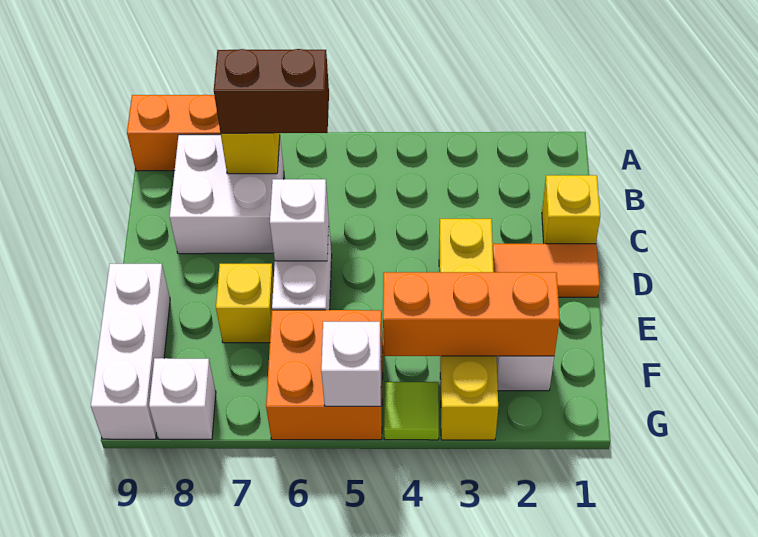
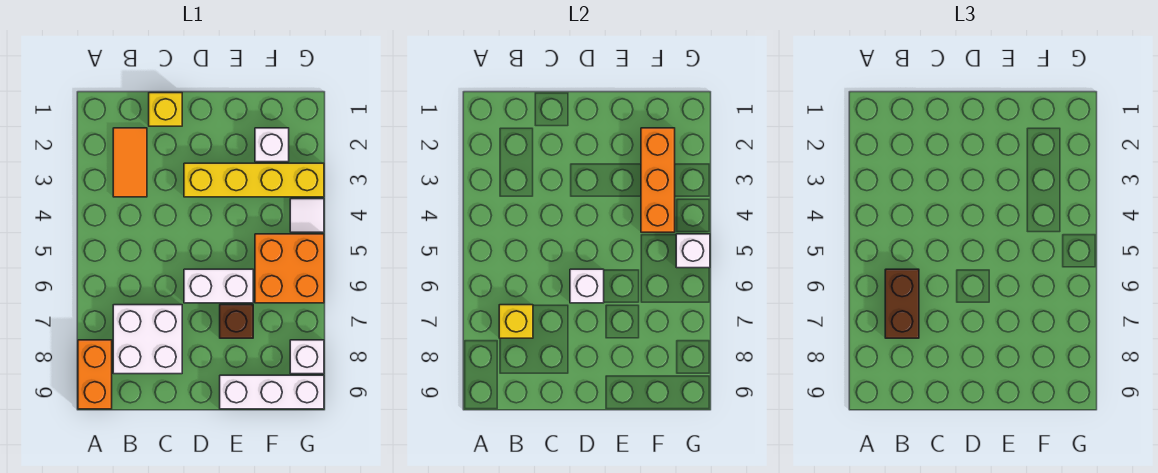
orange tile D1:D2 level 1 -> orange tile B2:B3 level 1
yellow brick E7 level 1 -> brown brick E7 level 1
lime tile G4 level 1 -> white tile G4 level 1

